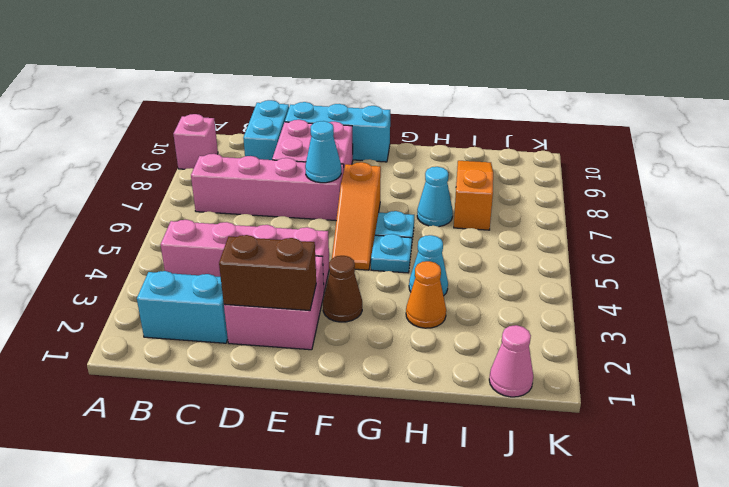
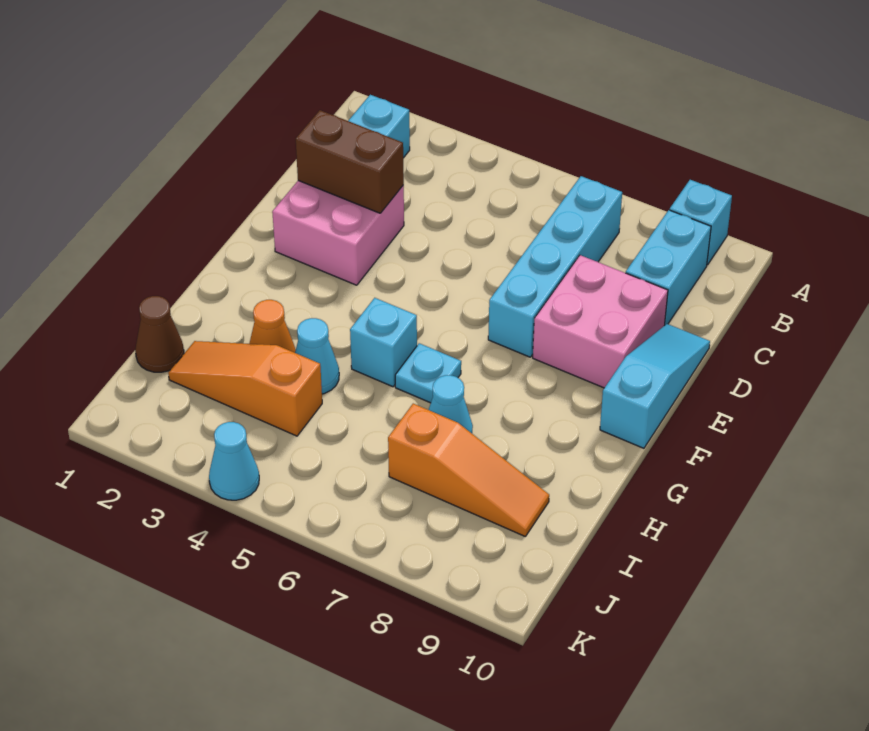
pink brick A9 level 1 -> cyan brick A9 level 1
pink brick B4:E4 level 1 -> none
pink brick B7:E7 level 1 -> cyan brick B7:E7 level 1
cyan brick C9:C10 level 1 -> cyan brick B9:C9 level 1
brown brick D2:E2 level 2 -> brown brick D2:D3 level 2
cyan brick D10:F10 level 1 -> cyan slope D10:F10 level 1 top F
cyan cone E7 level 2 -> cyan cone K4 level 1
brown cone F3 level 1 -> brown cone I1 level 1
orange slope F5:F7 level 1 top 7 -> orange slope I2:I4 level 1 top 4
cyan plate G5 level 1 -> cyan brick G5 level 1
pink cone J1 level 1 -> none

